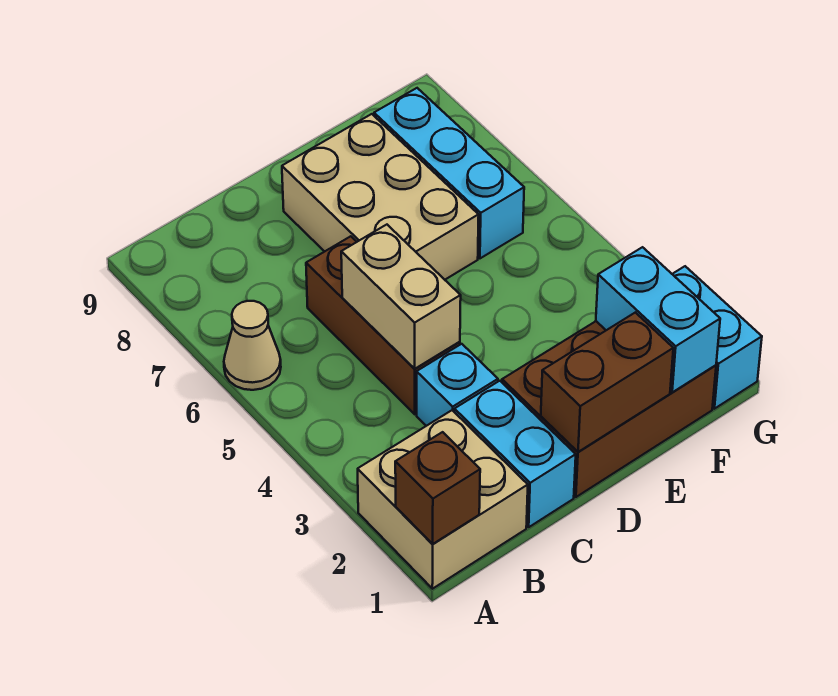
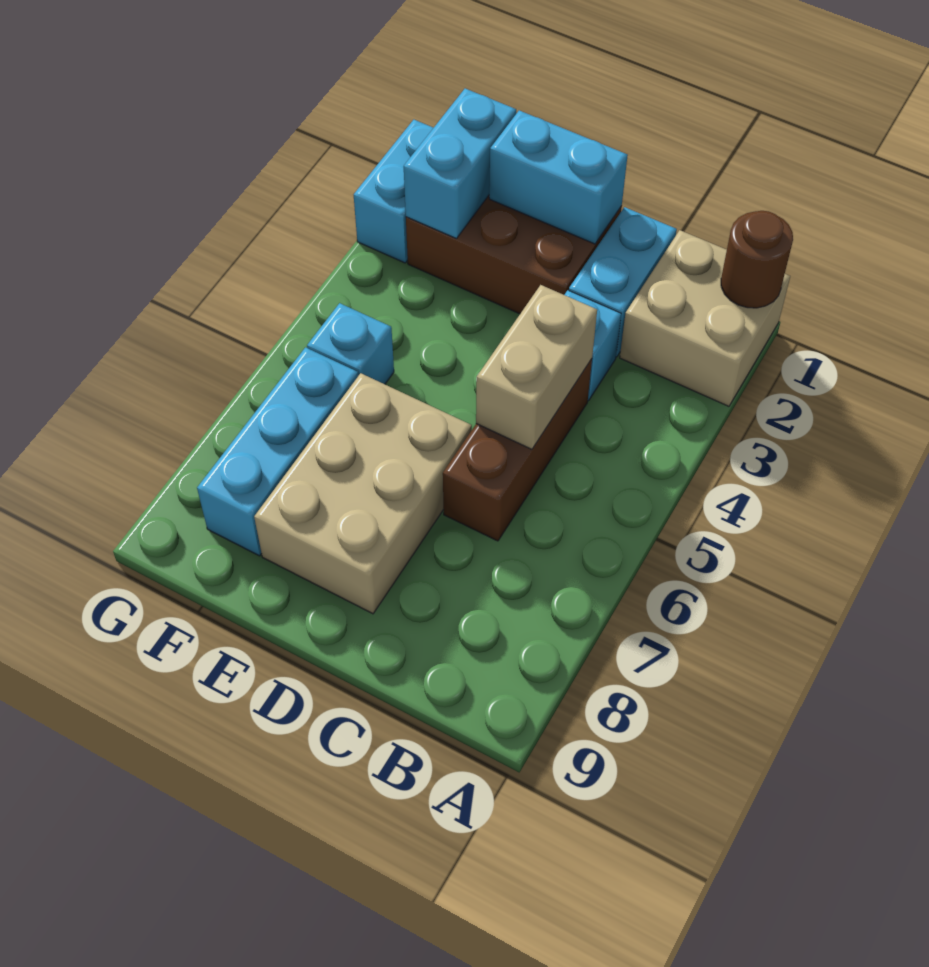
brown brick A1 level 2 -> brown round brick A1 level 2
tan cone A6 level 1 -> none
brown brick D1:E1 level 2 -> cyan brick D1:E1 level 2
none -> cyan brick F5 level 1

